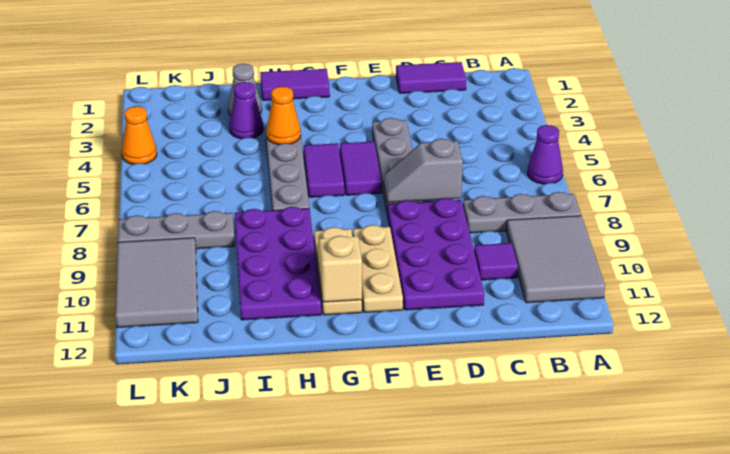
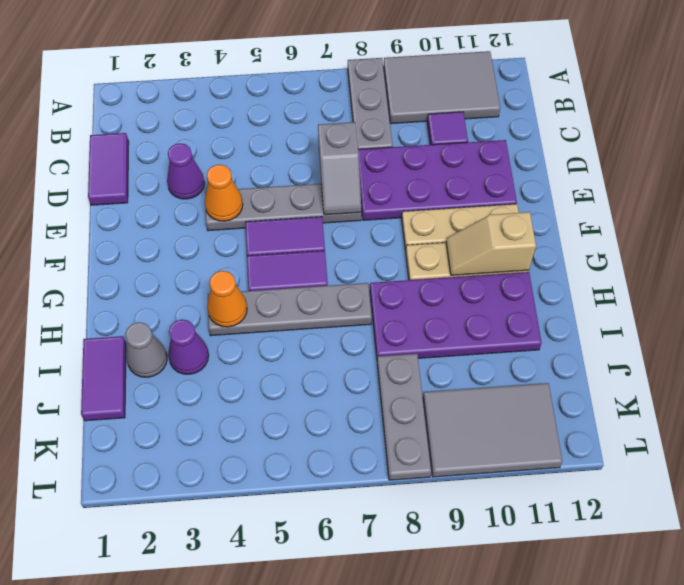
purple cone A6 level 1 -> purple cone D3 level 1
purple tile G1:H1 level 1 -> purple tile I1:J1 level 1
orange cone L4 level 1 -> orange cone E4 level 2

